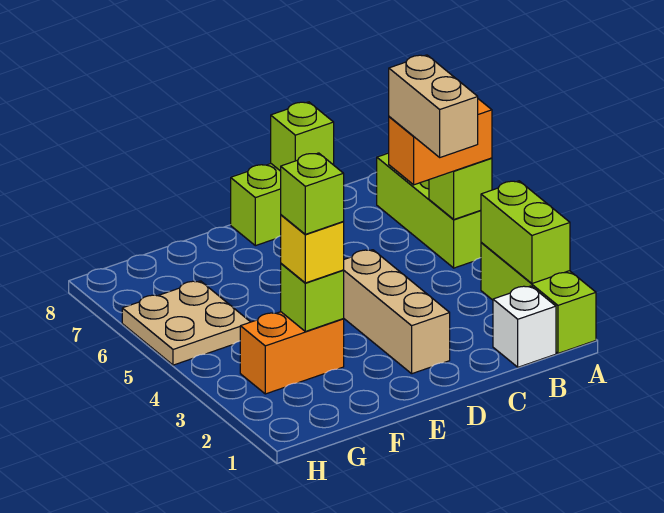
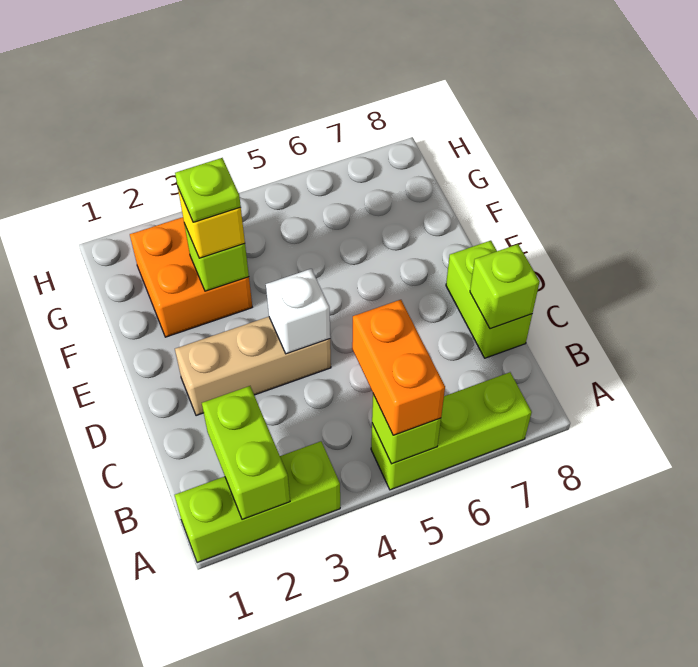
lime brick A2:A3 level 2 -> lime brick A2:B2 level 2
white brick B1 level 1 -> white brick D4 level 2
tan brick B4:B5 level 4 -> none
orange brick F3:G3 level 1 -> orange brick F2:G3 level 1
lime brick F3 level 4 -> lime plate F3 level 4
tan plate G5:H6 level 1 -> none

